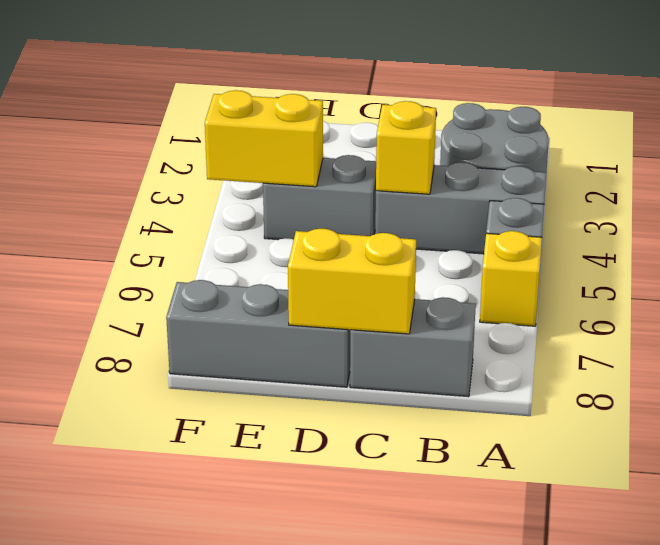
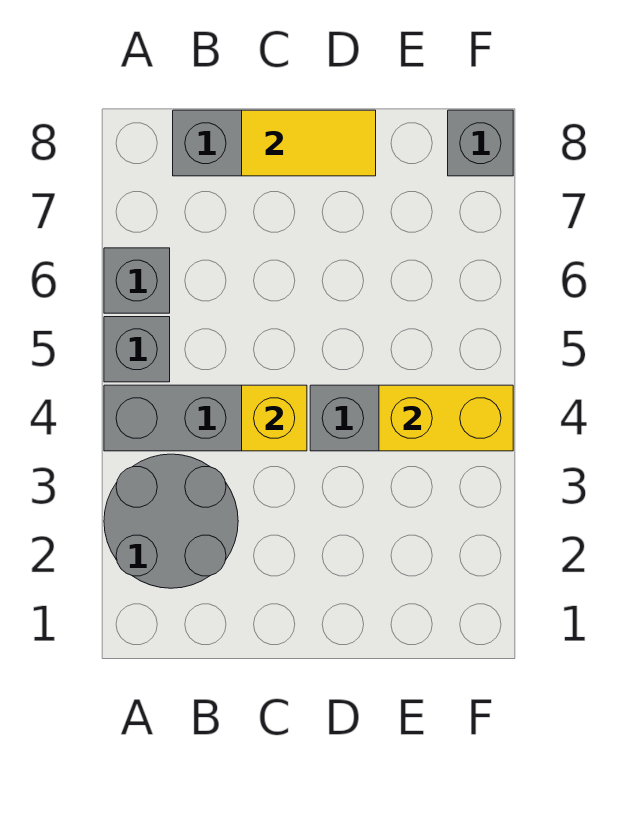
yellow brick A6 level 1 -> grey brick A6 level 1
yellow brick C8:D8 level 2 -> yellow tile C8:D8 level 2
grey brick D8:F8 level 1 -> grey brick F8 level 1

